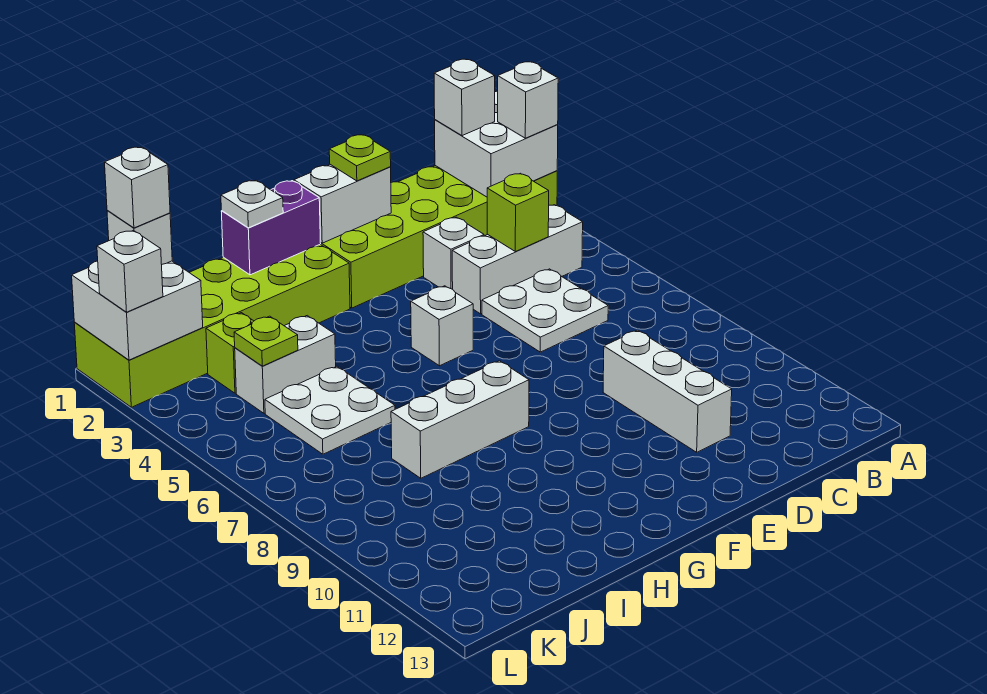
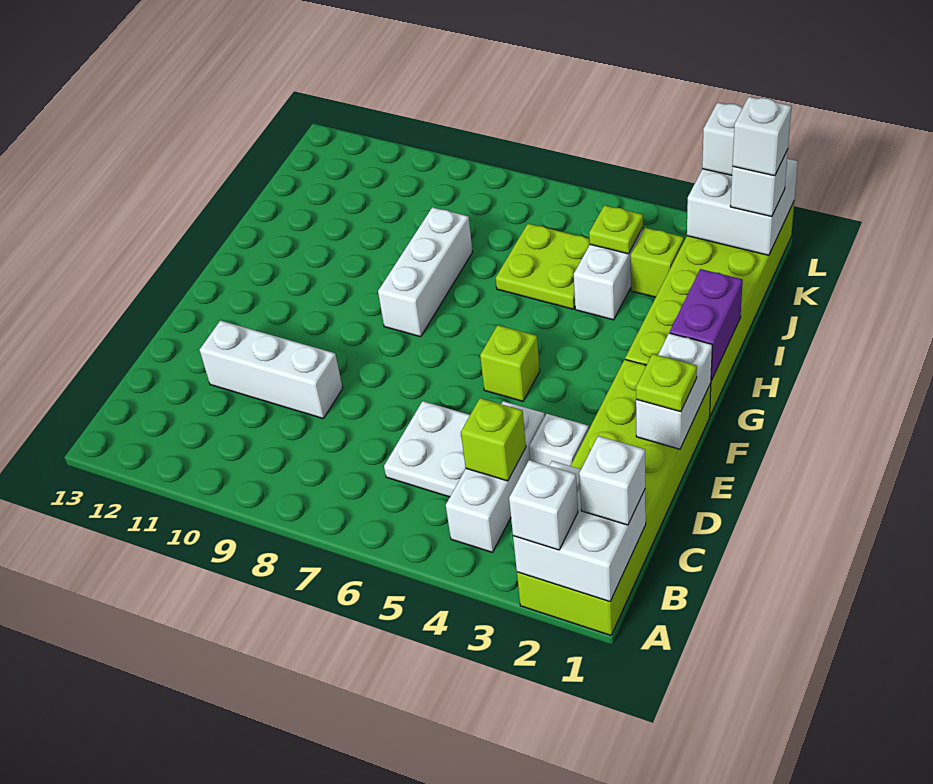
white brick F5 level 1 -> lime brick F5 level 1
white plate H1 level 3 -> none
white plate I5:J6 level 1 -> lime plate I5:J6 level 1

